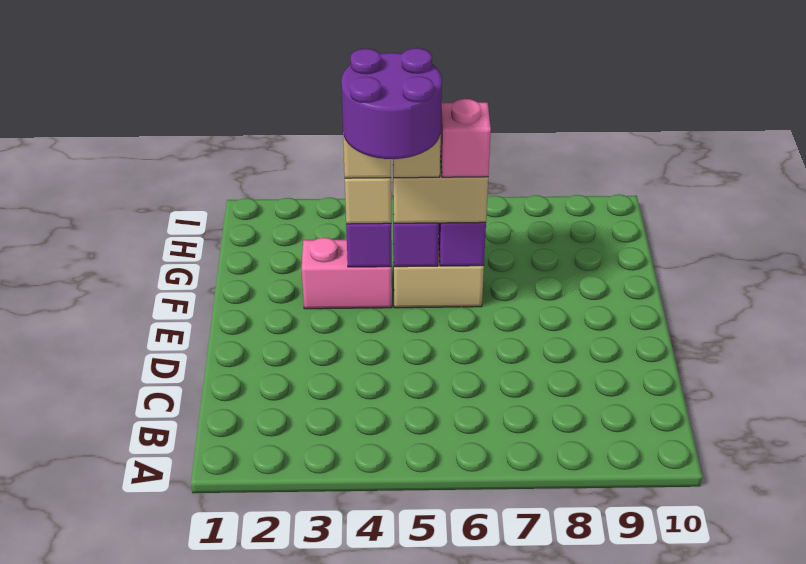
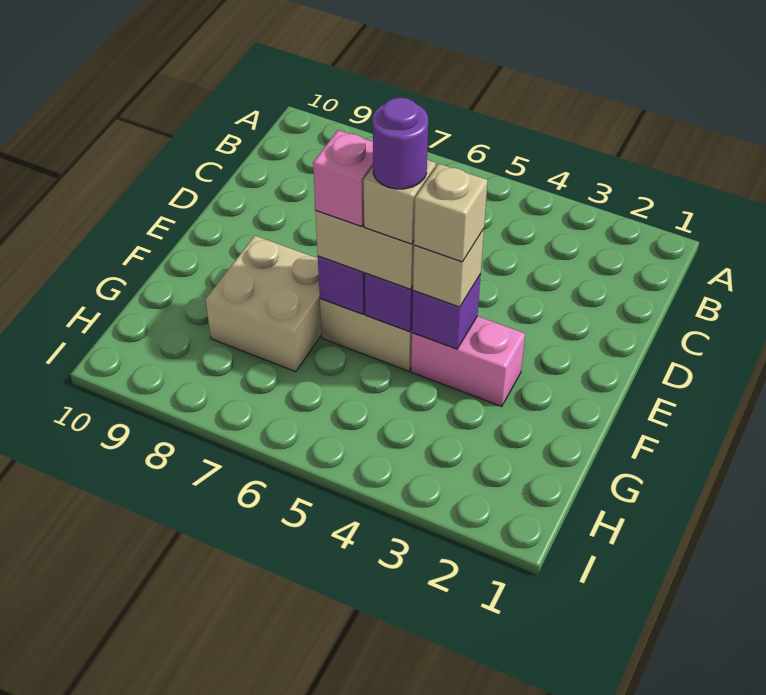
purple round brick E4:F5 level 5 -> purple round brick F5 level 5
none -> tan brick F7:G8 level 1

